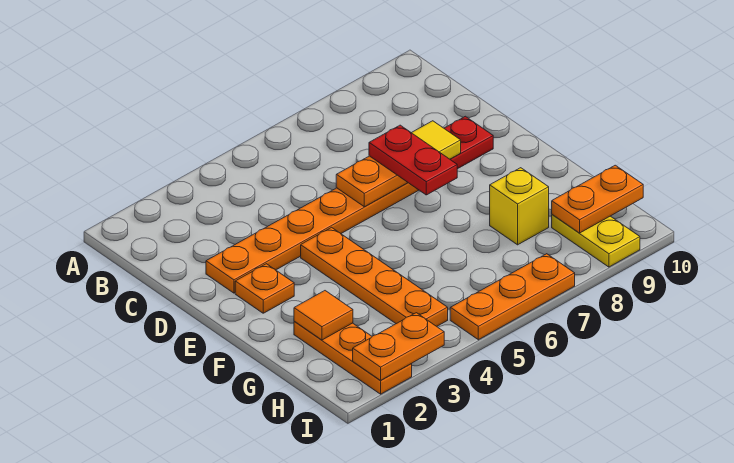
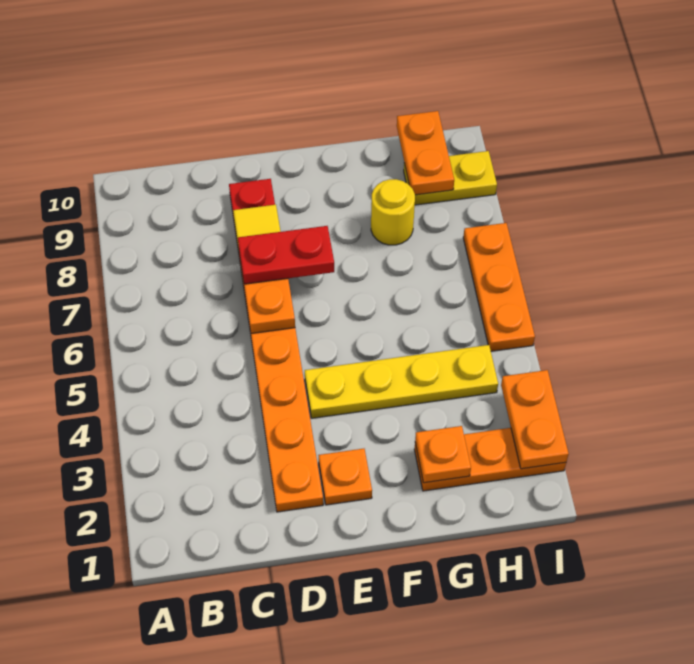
orange plate E4:H4 level 1 -> yellow plate E4:H4 level 1
orange tile G2 level 2 -> orange plate G2 level 2
yellow brick G8 level 1 -> yellow round brick G8 level 1

